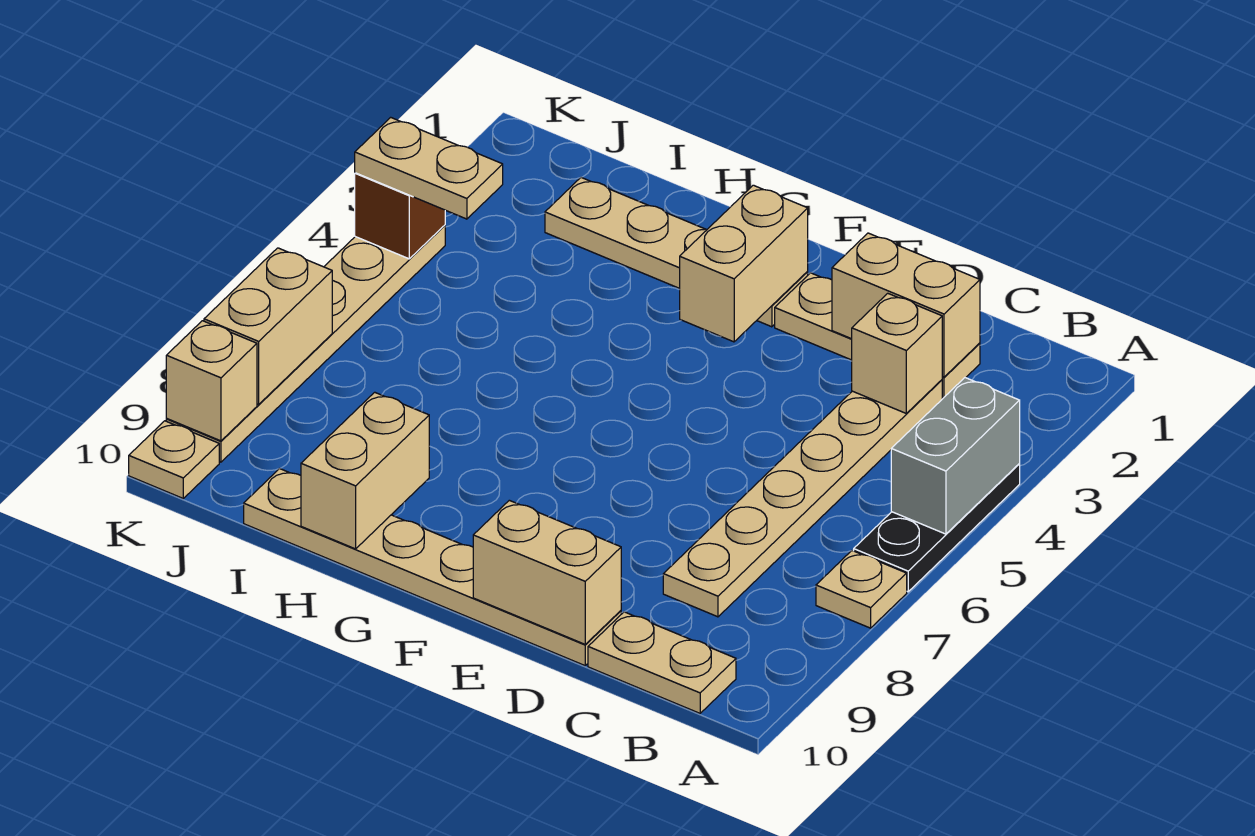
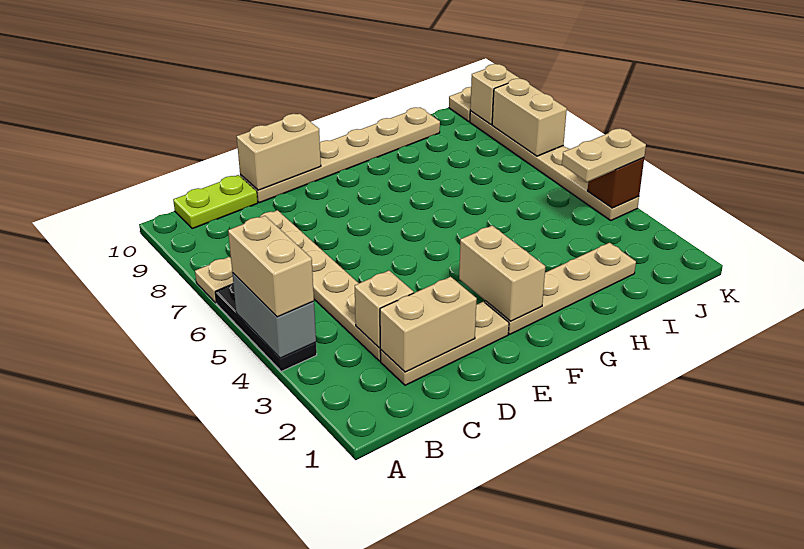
tan plate B10:C10 level 1 -> lime plate B10:C10 level 1
tan brick H9:H10 level 2 -> tan brick A4:A5 level 3

